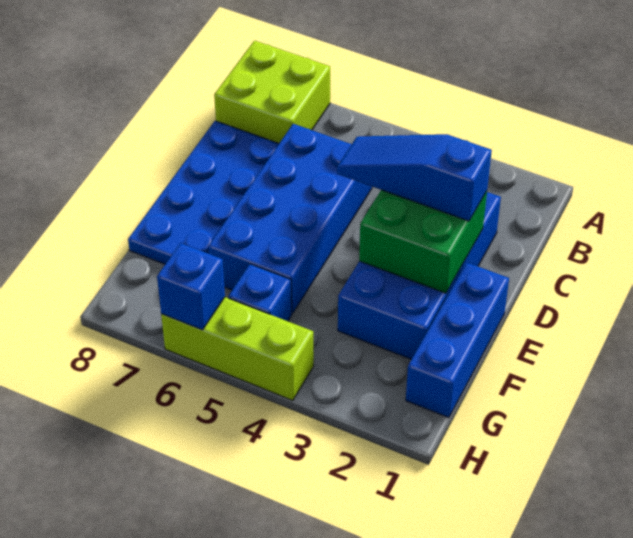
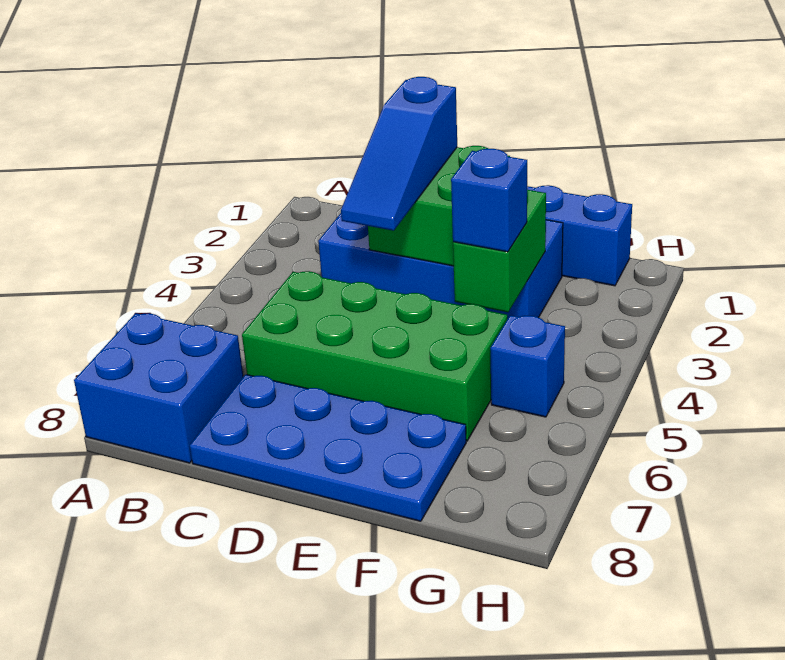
lime brick A7:B8 level 1 -> blue brick A7:B8 level 1
blue brick C5:F6 level 1 -> green brick C5:F6 level 1
none -> green brick F3:F4 level 2
lime brick H4:H6 level 1 -> none
blue brick H6 level 2 -> blue brick F4 level 3

